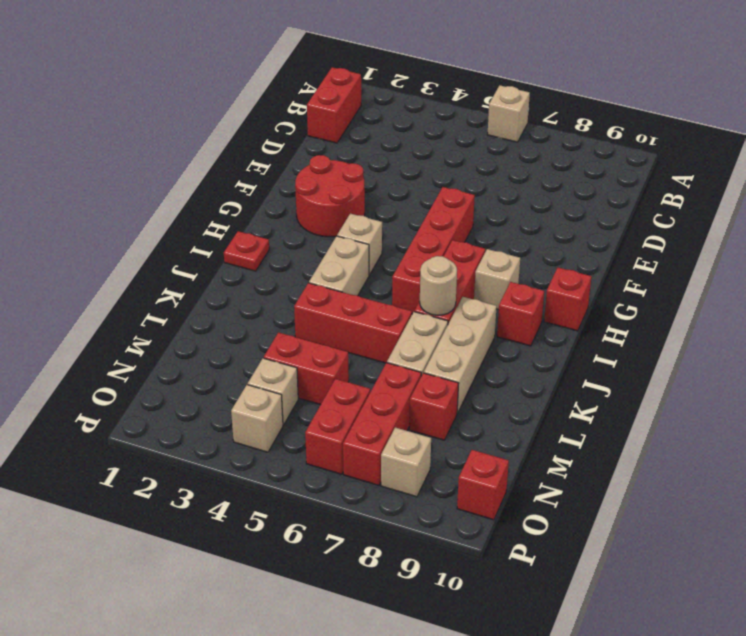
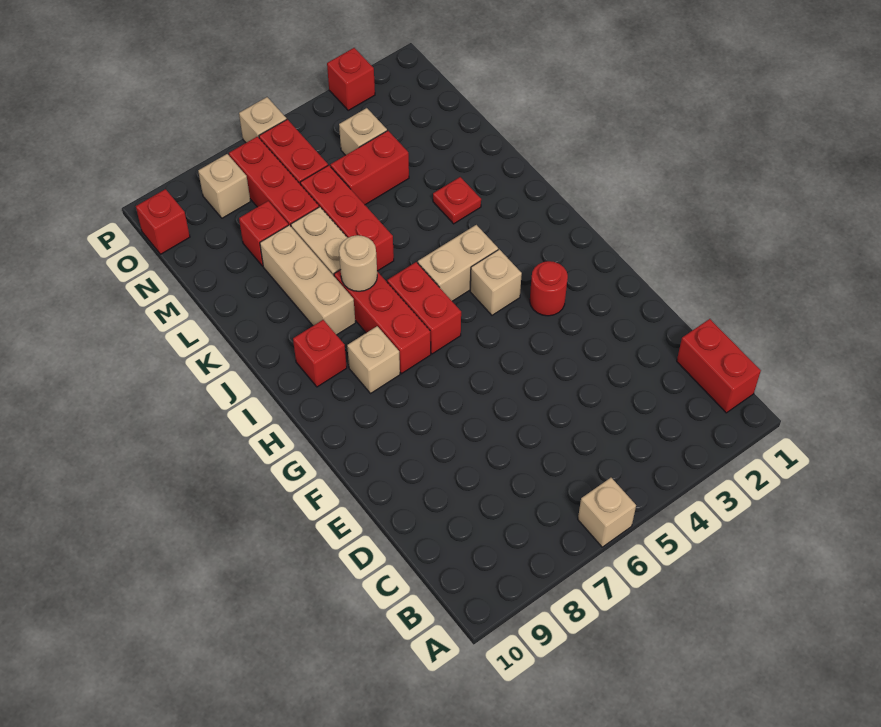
red round brick F2:G3 level 1 -> red round brick G3 level 1
red brick F6:I6 level 1 -> red brick H6:I6 level 1
red brick H10 level 1 -> red brick P3 level 1
red plate I1 level 1 -> red plate K3 level 1
tan brick I4:J4 level 1 -> tan brick I4:I5 level 1
red brick K4:K6 level 1 -> red brick K6:M6 level 1
tan brick O4 level 1 -> tan brick P6 level 1

